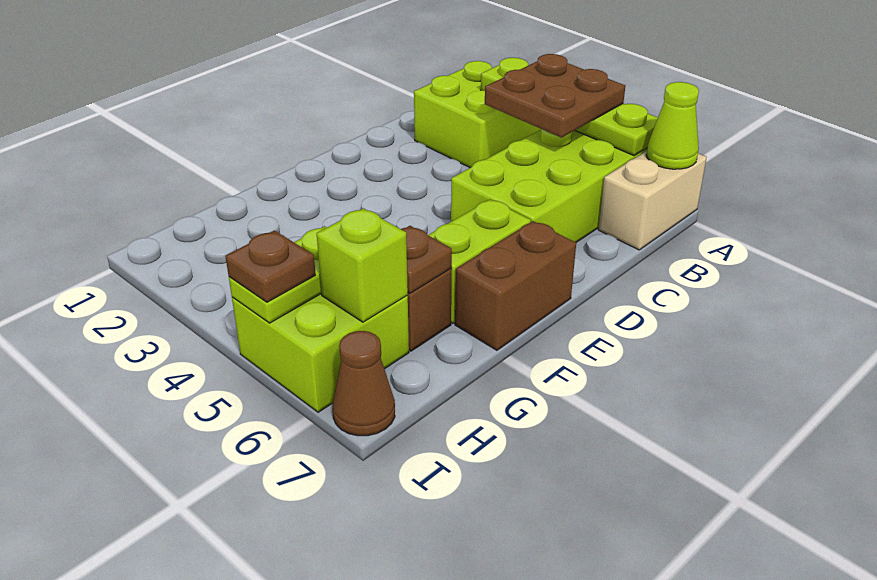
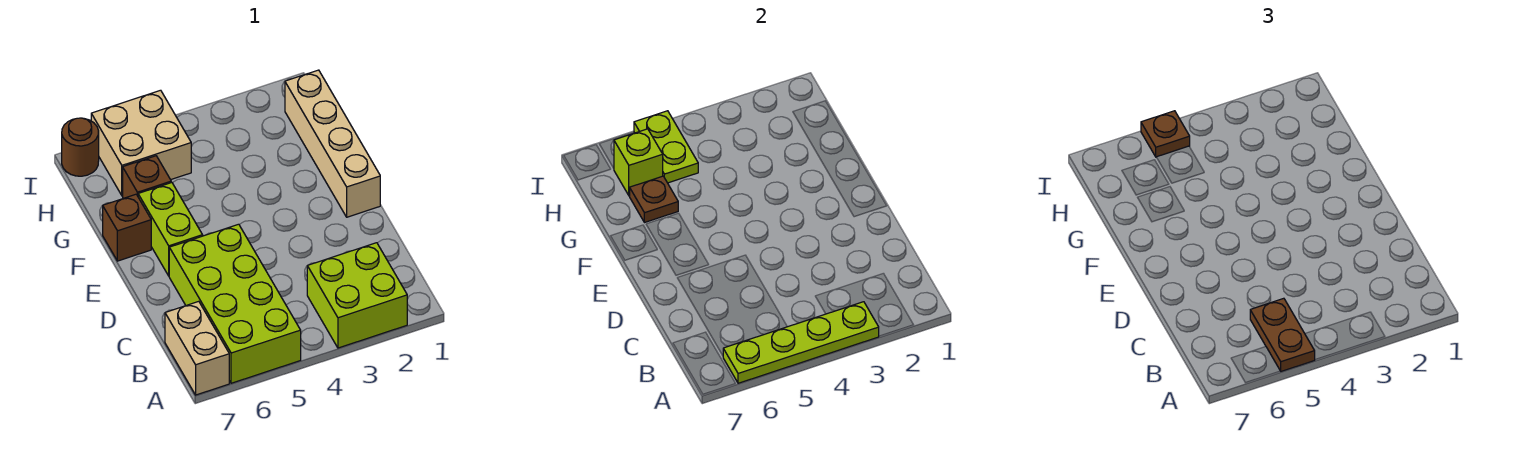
brown plate A4:B5 level 3 -> brown plate A5:B5 level 3
lime cone A7 level 2 -> none
none -> tan brick E1:H1 level 1
brown brick E7:F7 level 1 -> brown brick F7 level 1
lime brick H5:I6 level 1 -> tan brick H5:I6 level 1
brown cone I7 level 1 -> brown round brick I7 level 1

